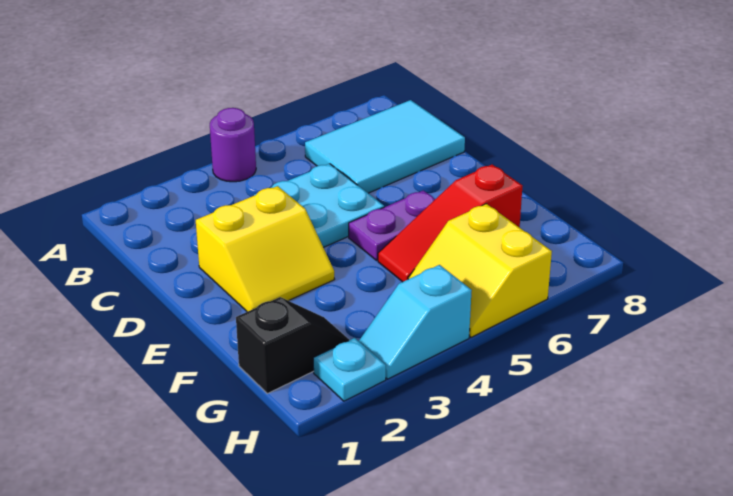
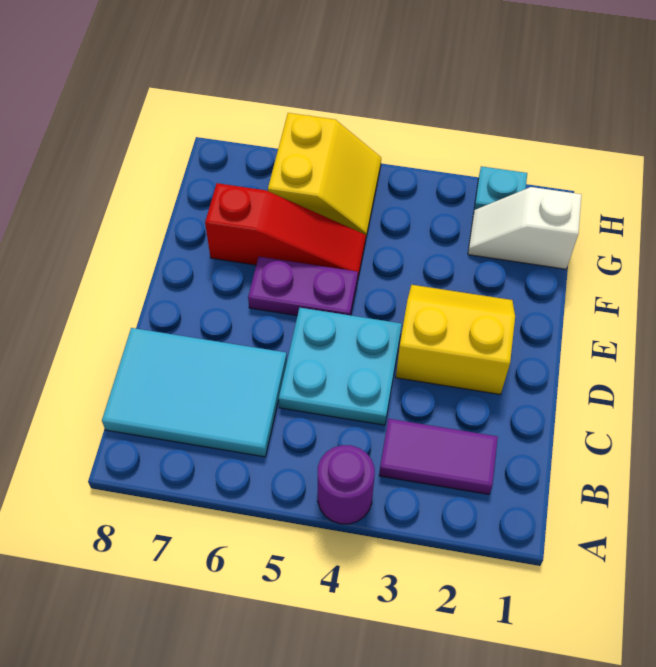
none -> purple tile B2:B3 level 1
black slope G1:G2 level 1 top 1 -> white slope G1:G2 level 1 top 1
cyan slope H3:H4 level 1 top 4 -> none

